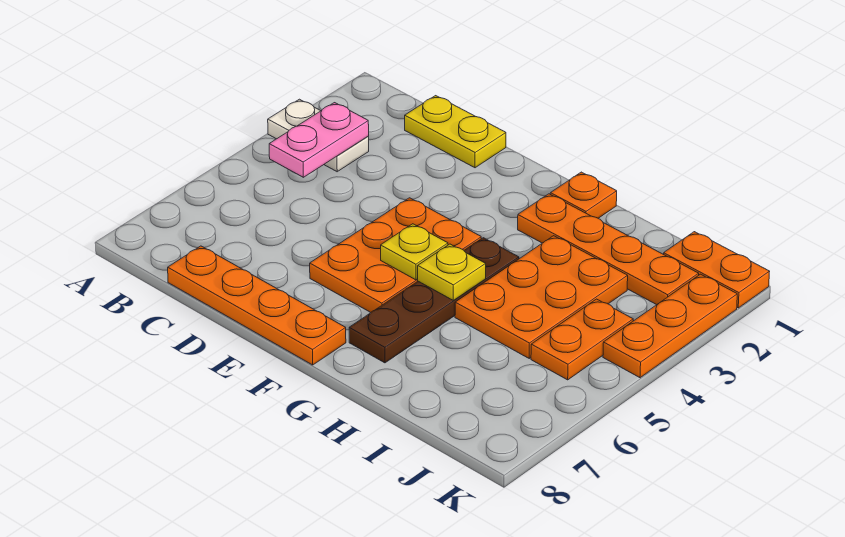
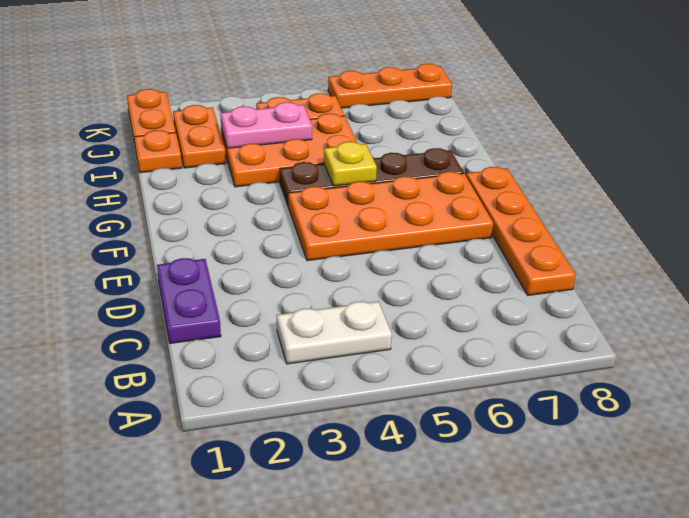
white plate A3:B3 level 1 -> white plate B3:B4 level 1
pink plate B3:B4 level 2 -> pink plate I3:I4 level 2
yellow plate C1:D1 level 1 -> purple plate C1:D1 level 1
orange plate E4:F6 level 1 -> orange plate E4:F7 level 1
yellow plate F5 level 2 -> none
orange plate G1 level 1 -> orange plate I1 level 1
orange plate G2:J2 level 1 -> orange plate I2:J2 level 1
orange plate K2:K4 level 1 -> orange plate K6:K8 level 1

